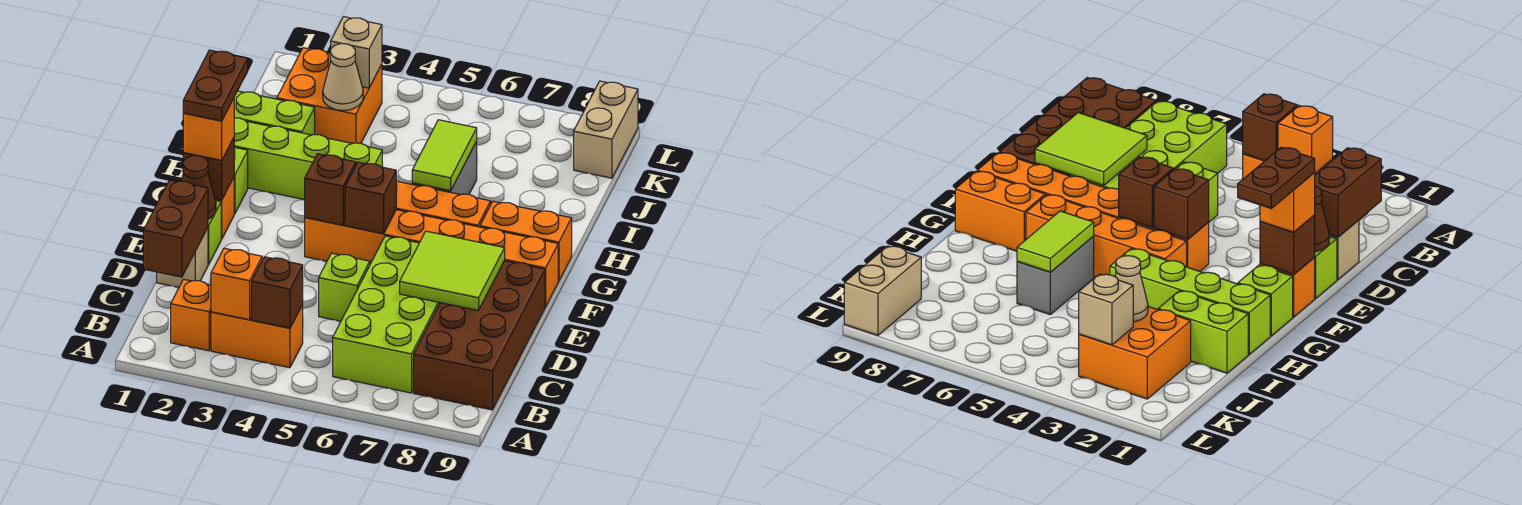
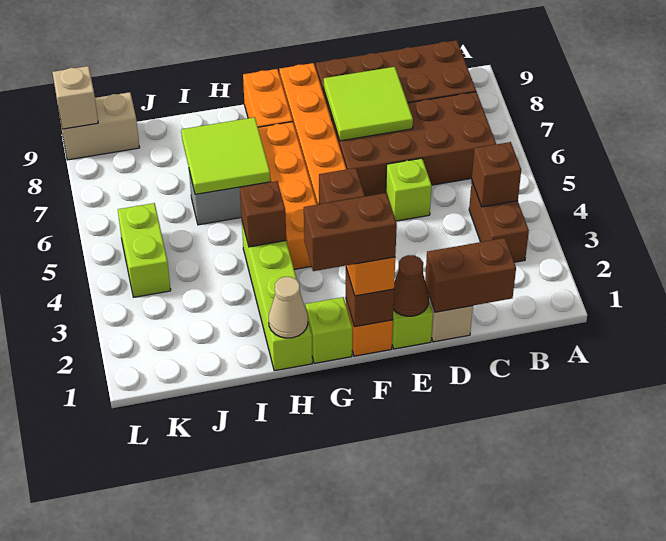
orange brick B2 level 1 -> none
orange brick B3:B4 level 1 -> brown brick B3:B4 level 1
orange brick B3 level 2 -> none
lime brick B6:E7 level 1 -> brown brick B6:E7 level 1
brown plate F1:G1 level 4 -> brown brick F1:G1 level 4
brown brick F5 level 2 -> brown brick H4 level 2
lime tile H6:I6 level 2 -> lime tile H6:I7 level 2
lime brick I1:I2 level 1 -> lime brick K4:K5 level 1
orange brick J2:K3 level 1 -> none
tan cone J3 level 2 -> tan cone H1 level 2
tan brick K3 level 2 -> tan brick L9 level 2

